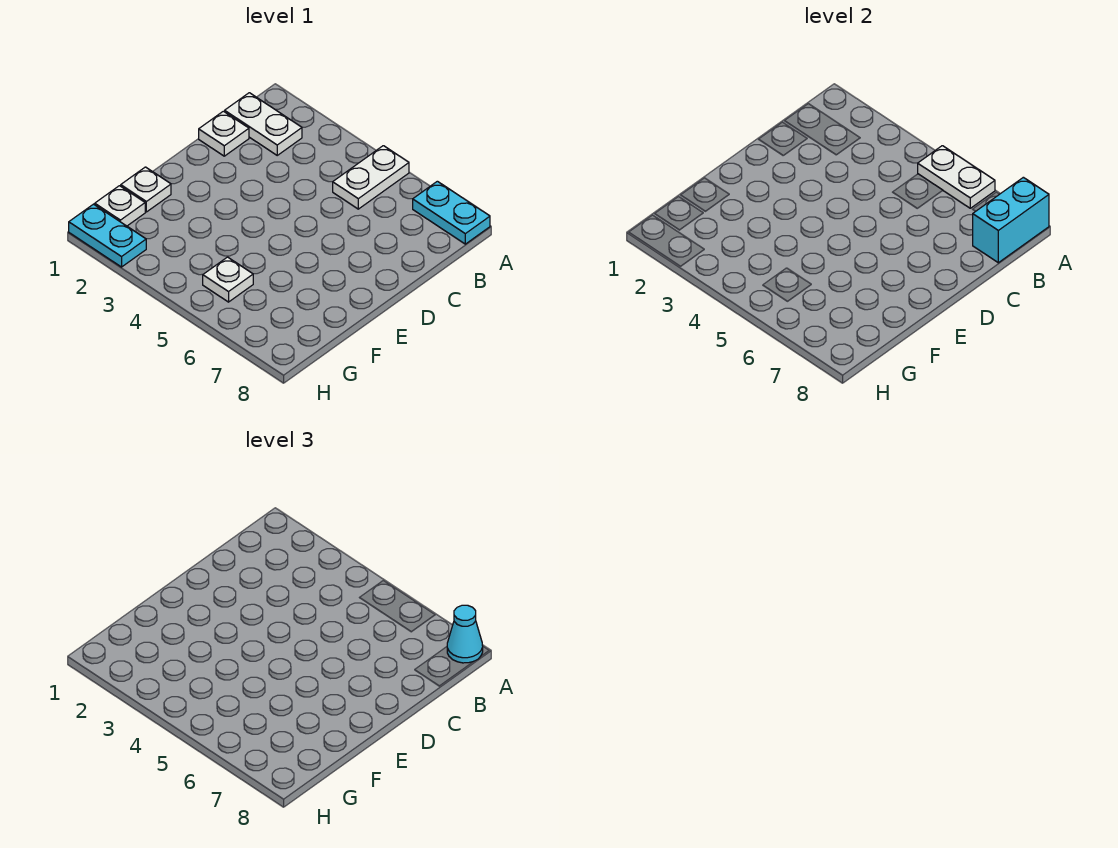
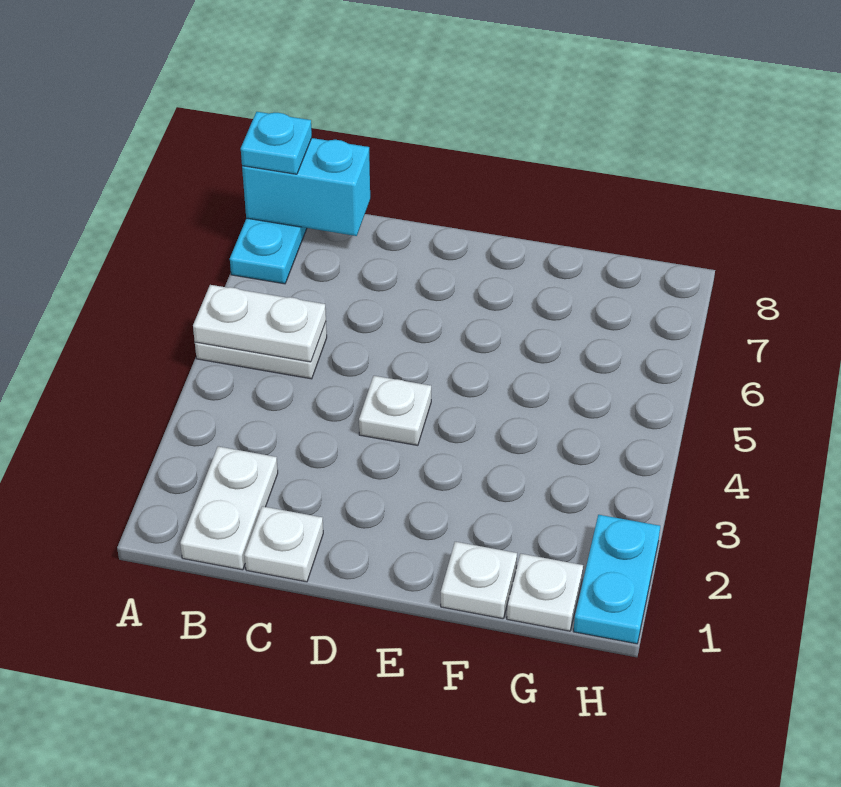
white plate A5:A6 level 2 -> white plate A5:B5 level 2
cyan cone A8 level 3 -> cyan plate A8 level 3
white plate G5 level 1 -> white plate D4 level 1

